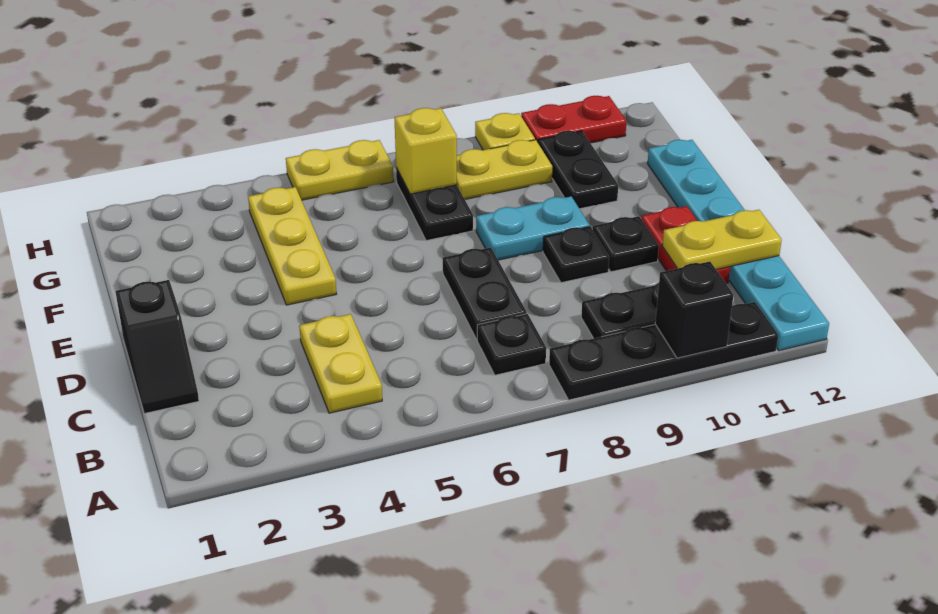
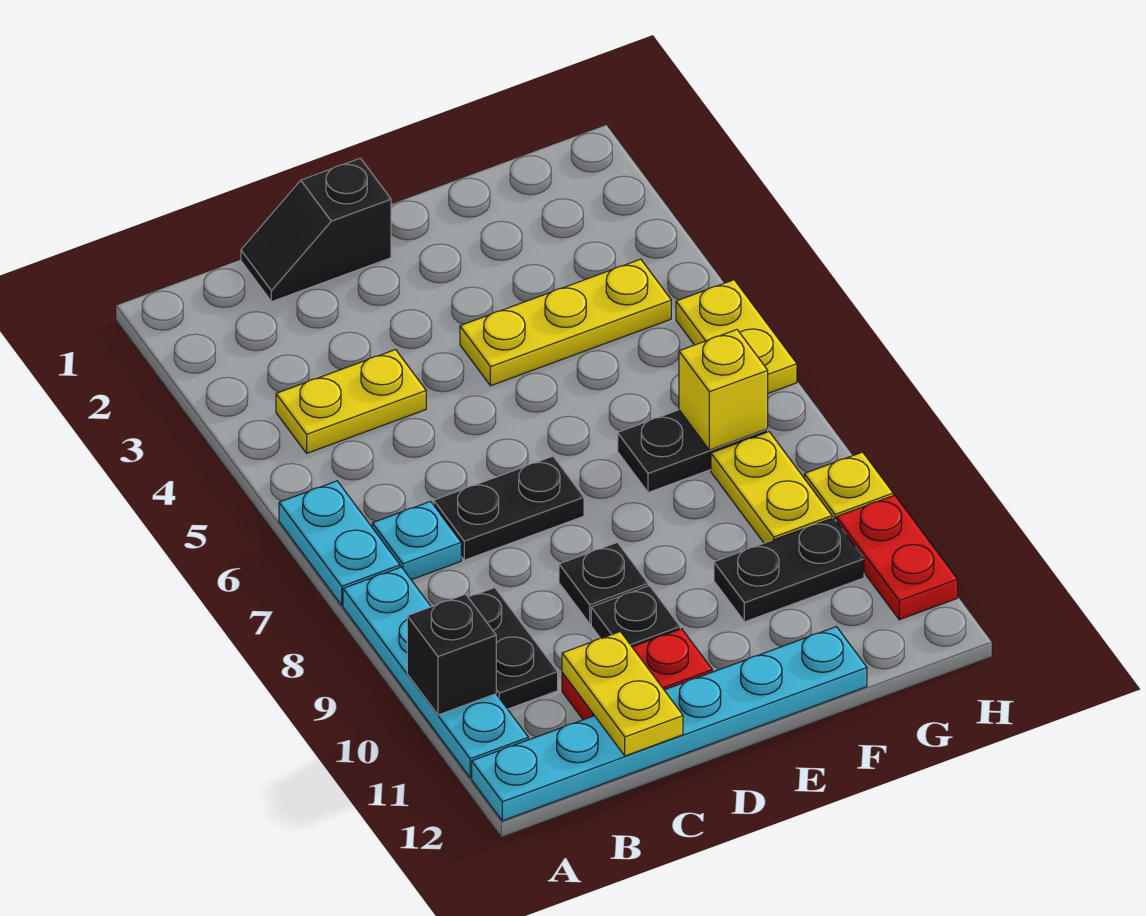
black plate A8:A11 level 1 -> cyan plate A8:A11 level 1
black plate B7 level 1 -> cyan plate B7 level 1
cyan plate E8:E9 level 1 -> cyan plate A6:A7 level 1

